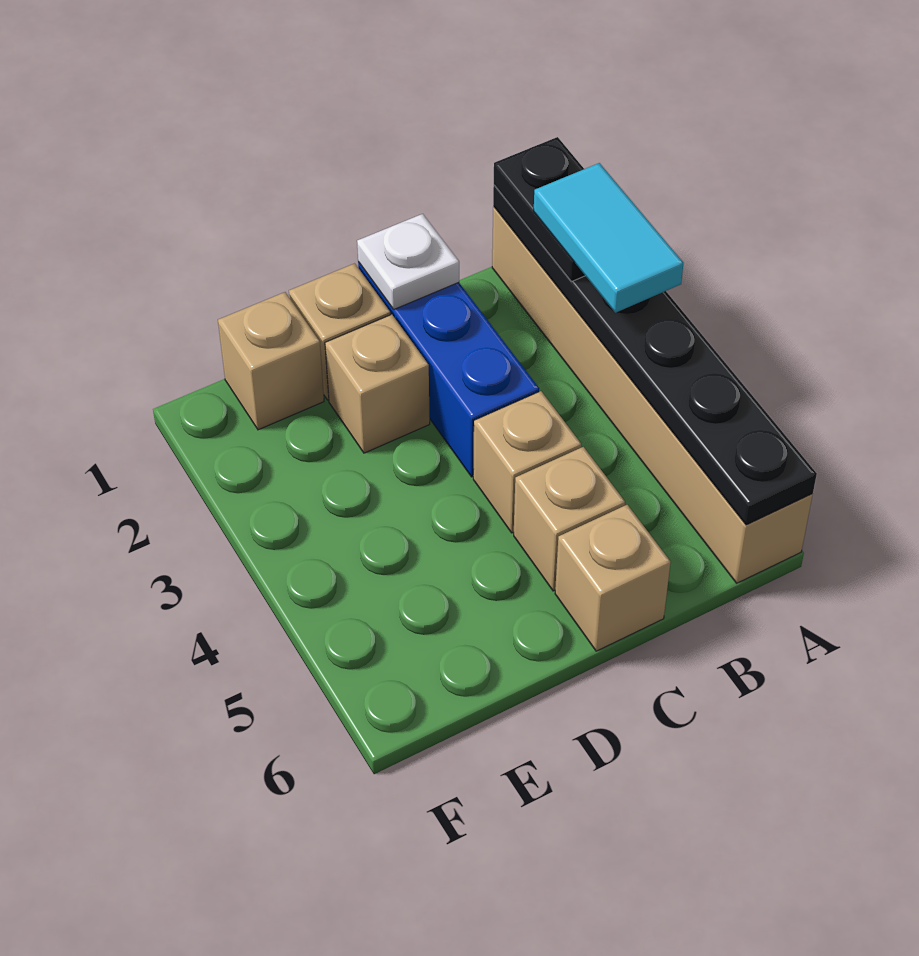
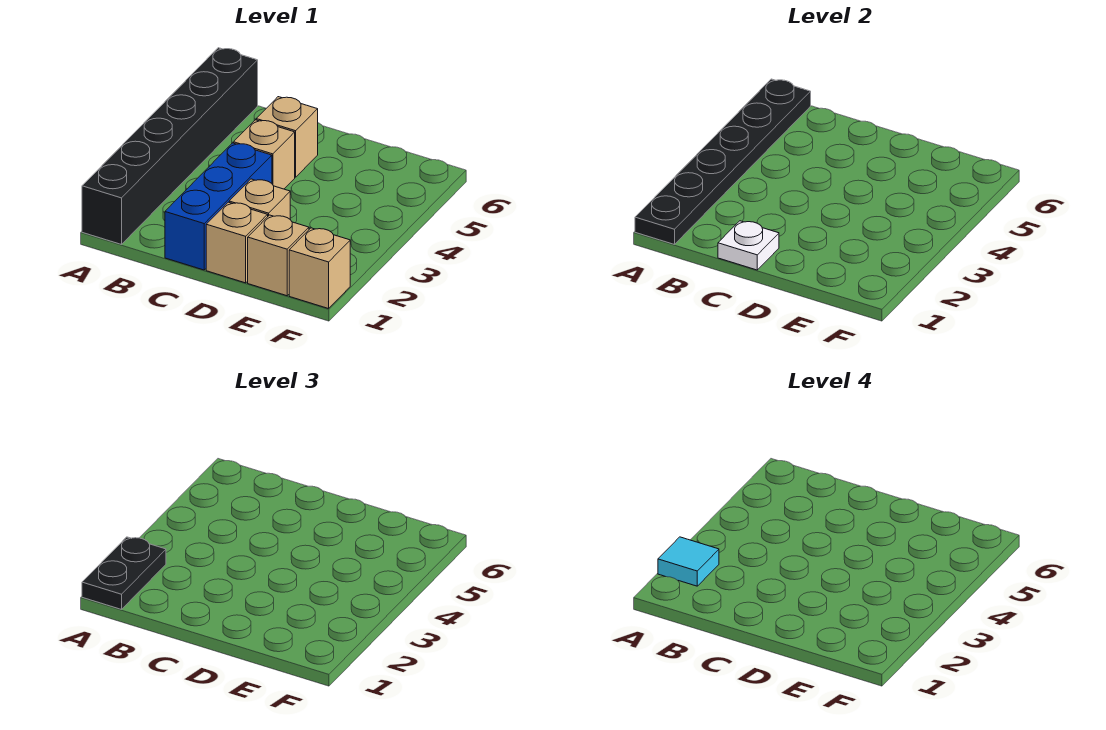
tan brick A1:A6 level 1 -> black brick A1:A6 level 1
cyan tile A2:A3 level 4 -> cyan tile A2 level 4
tan brick C6 level 1 -> tan brick F1 level 1

